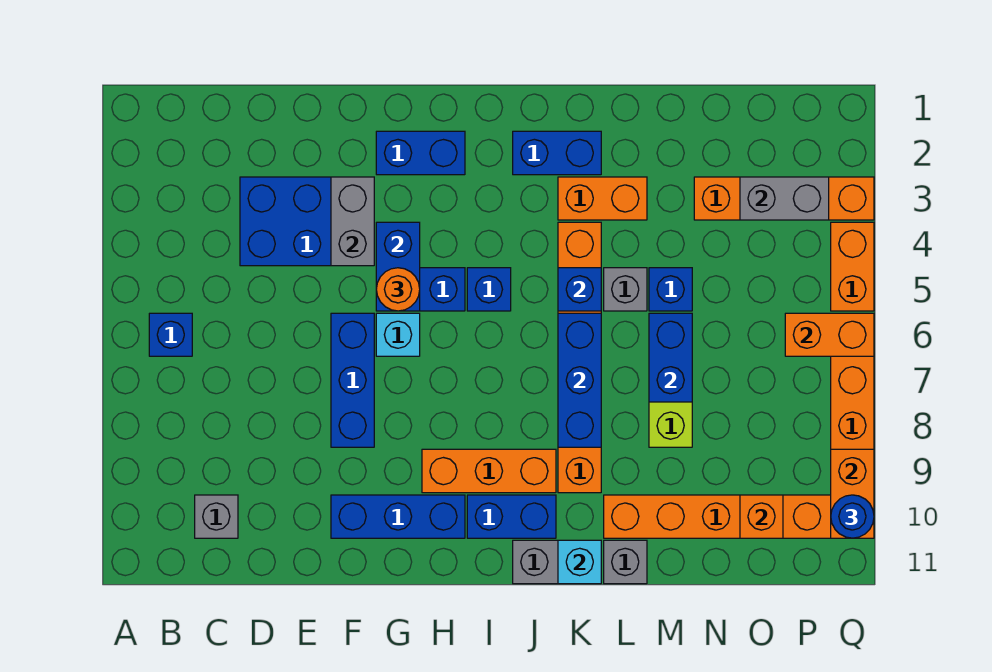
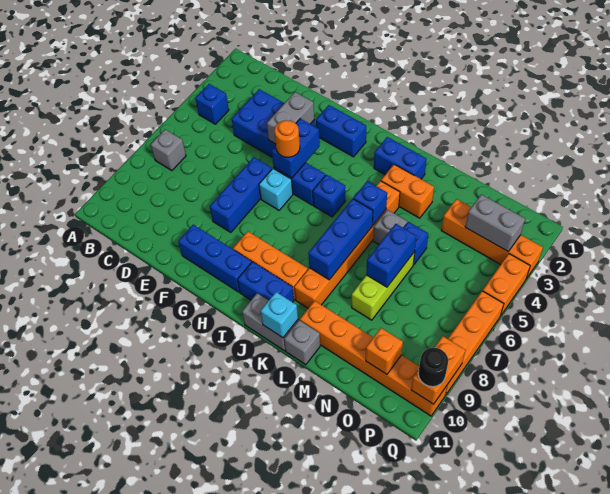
blue brick B6 level 1 -> blue brick B4 level 1
grey brick C10 level 1 -> grey brick B7 level 1
orange brick P6:Q6 level 2 -> none
blue round brick Q10 level 3 -> black round brick Q10 level 3

